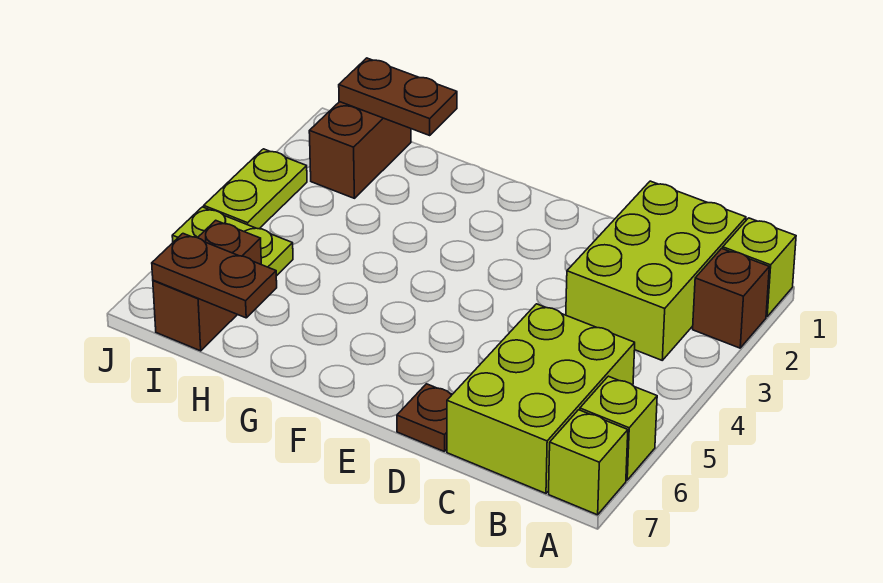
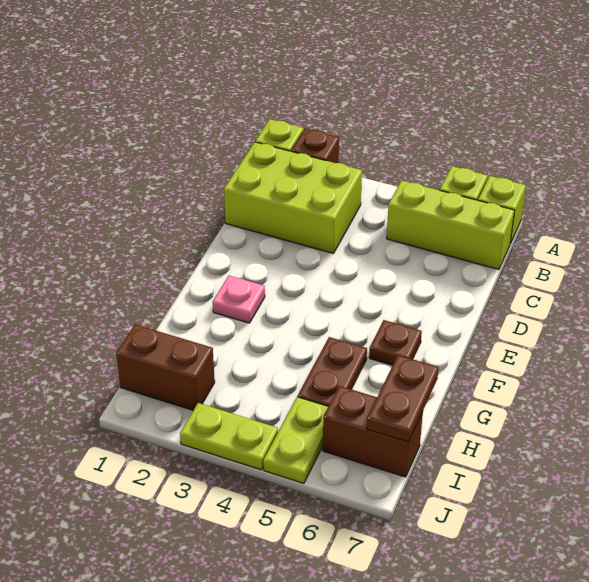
lime brick B5:C7 level 1 -> lime brick B5:B7 level 1
brown plate D7 level 1 -> brown plate F6 level 1
none -> pink plate F2 level 1
brown plate H1:I1 level 2 -> brown plate G5:H5 level 1

